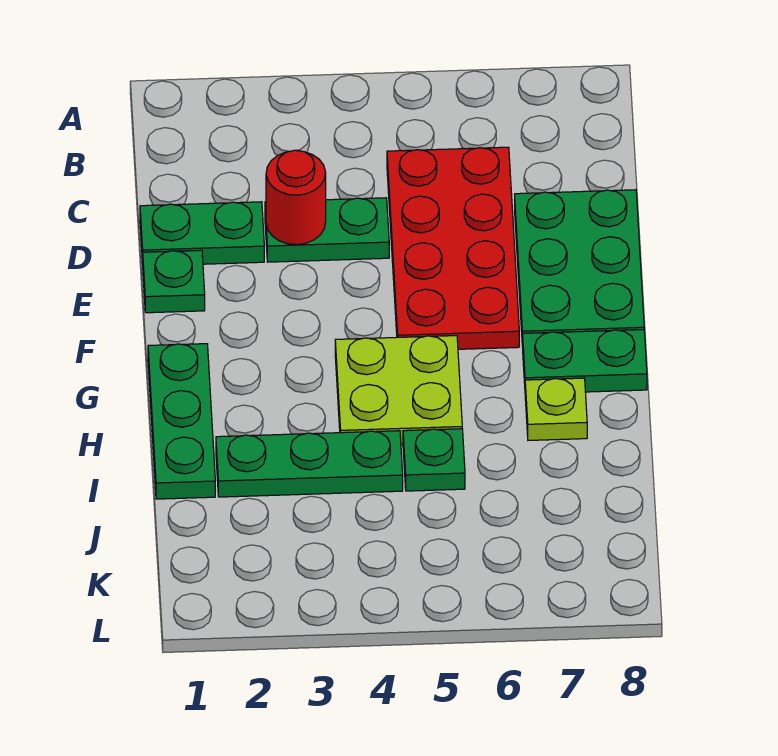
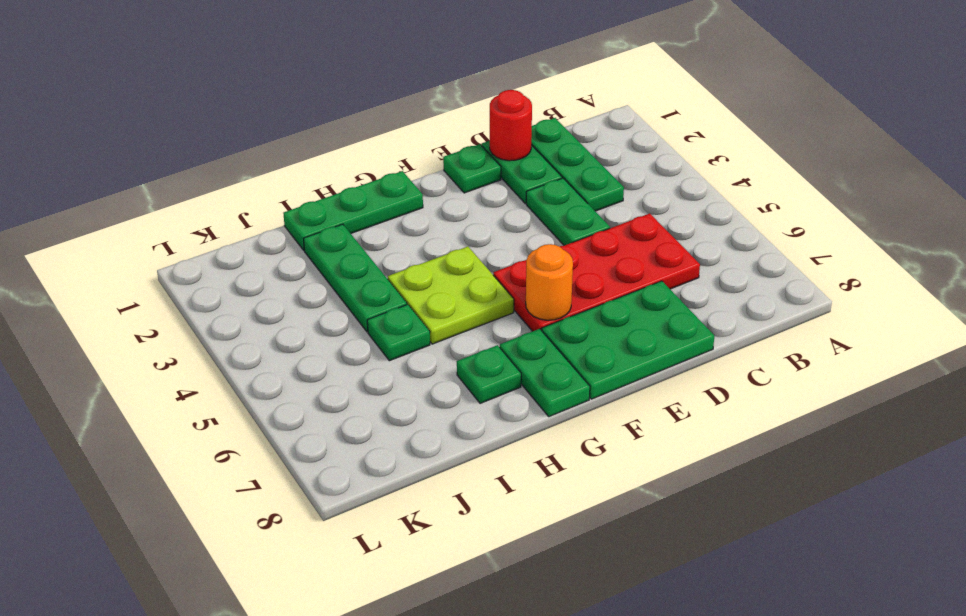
none -> green plate C1:C3 level 1
red round brick D3 level 2 -> red round brick D1 level 2
none -> orange round brick F6 level 2
lime plate H7 level 1 -> green plate H7 level 1

